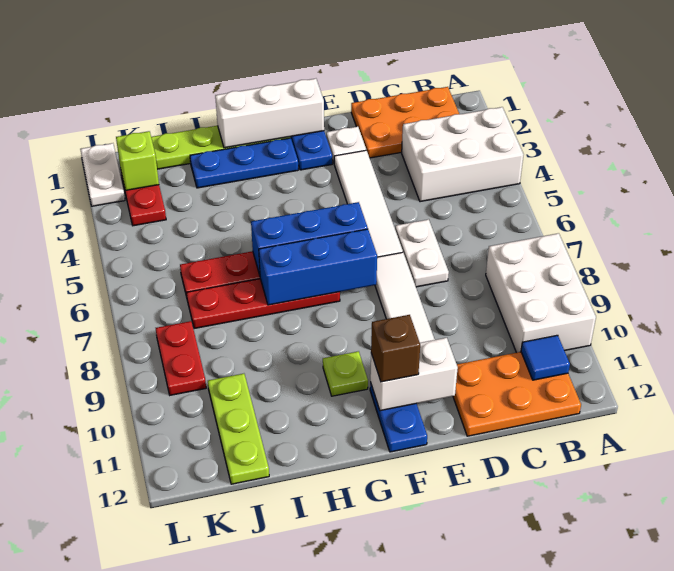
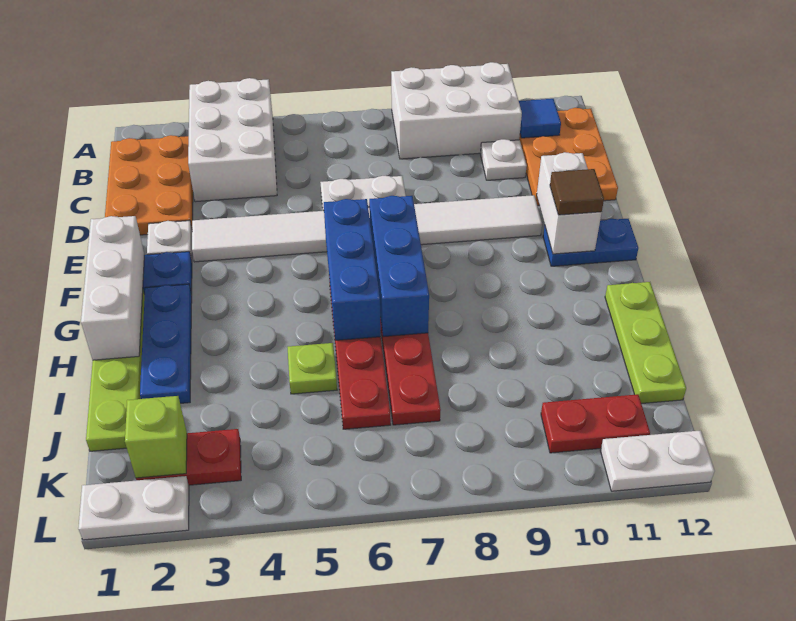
none -> white plate C10 level 1
brown brick F11 level 3 -> brown tile F11 level 3
lime plate G10 level 1 -> lime plate I5 level 1
lime plate J10:J12 level 1 -> lime plate H12:J12 level 1
red plate K8:K9 level 1 -> red plate K10:K11 level 1
none -> white plate L11:L12 level 1

